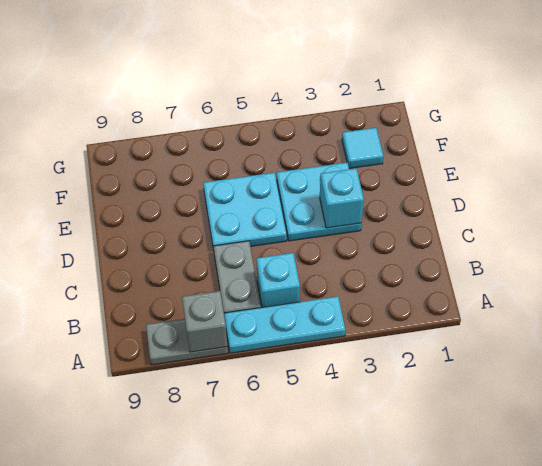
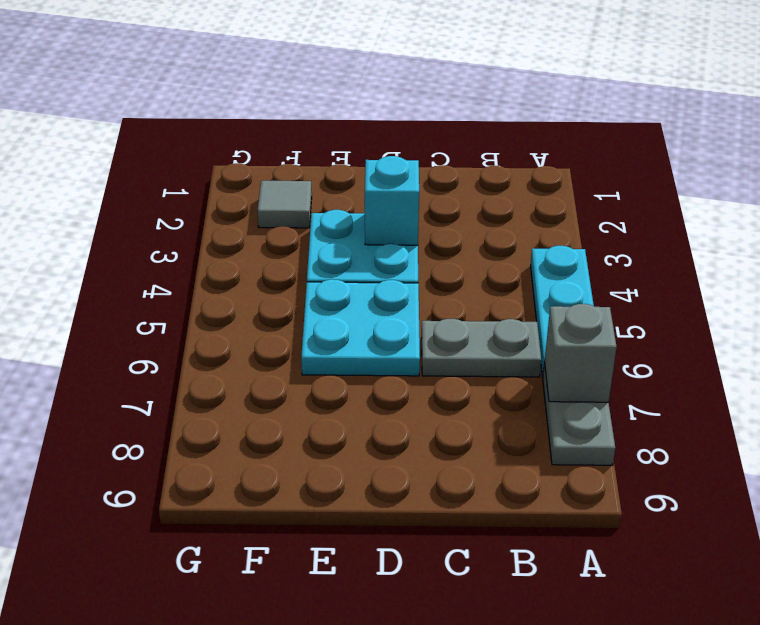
cyan brick B5 level 1 -> none
cyan tile F2 level 1 -> grey tile F2 level 1

